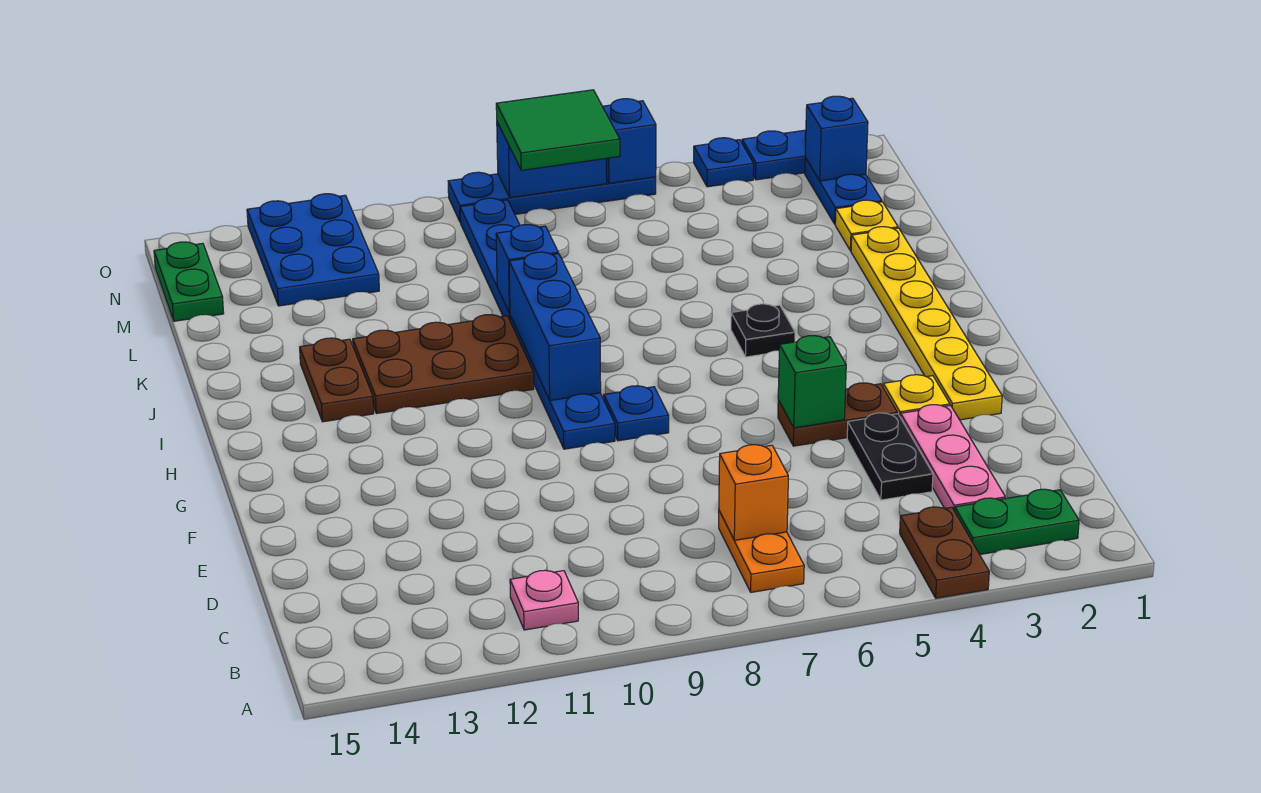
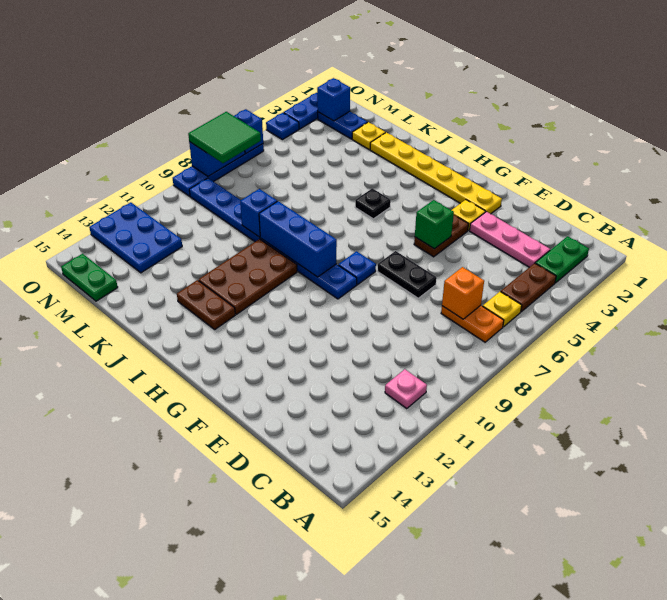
brown plate A4:B4 level 1 -> brown plate B4:B5 level 1
none -> yellow plate B6 level 1
black plate D4:E4 level 1 -> black plate E7:F7 level 1

